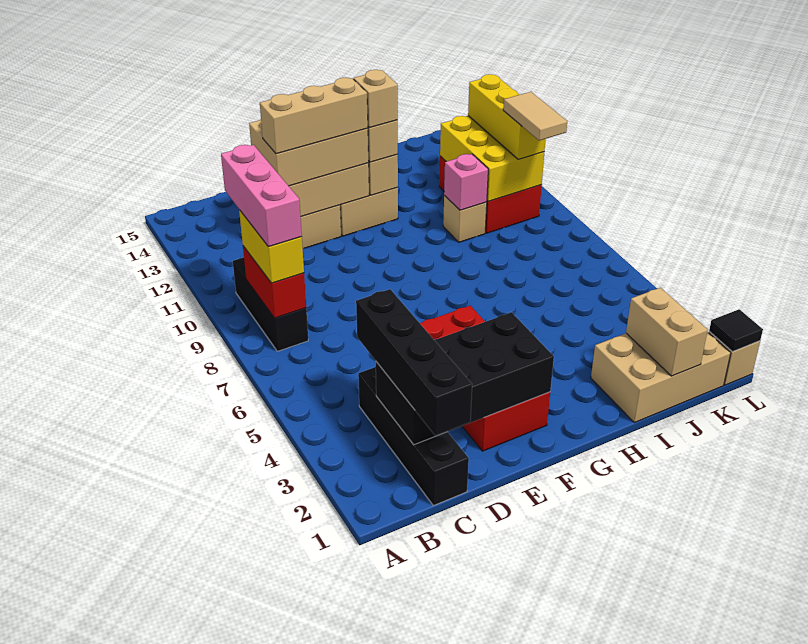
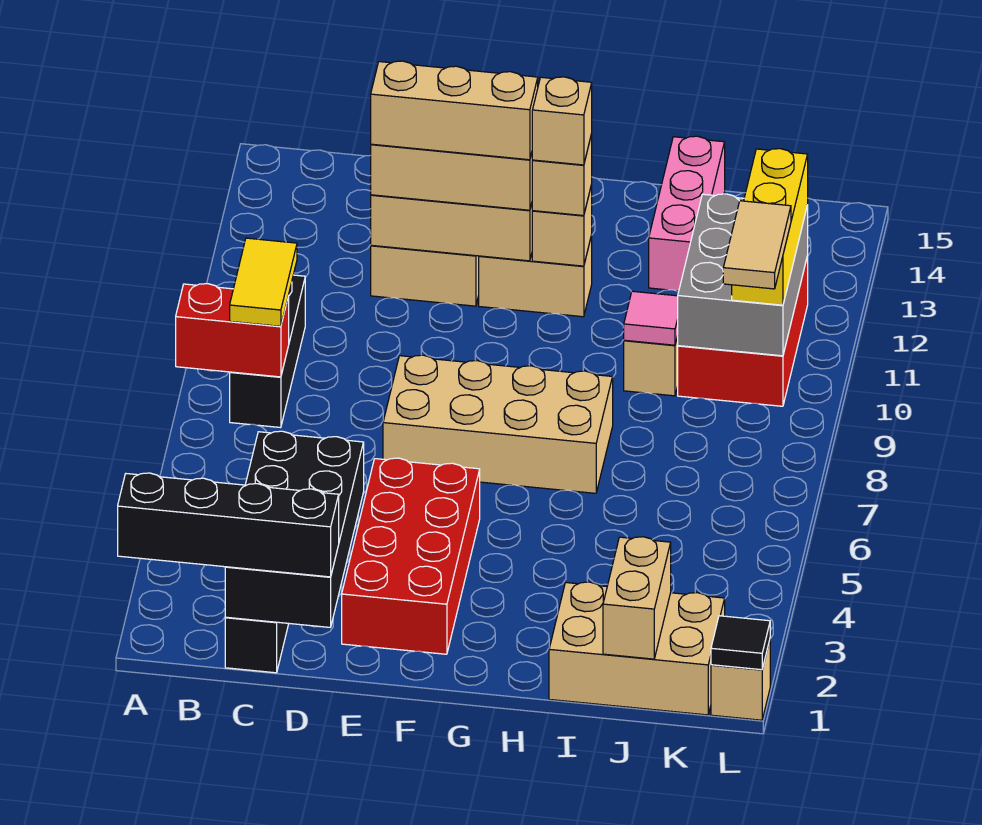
red brick B8:B9 level 2 -> red brick A8:B8 level 2
yellow brick B8:B9 level 3 -> yellow tile B8:B9 level 3
pink brick B8:B10 level 4 -> pink brick I13:I15 level 1
black brick C1:C4 level 3 -> black brick A1:D1 level 3
black brick C2:F3 level 2 -> black brick C1:D4 level 2
none -> tan brick E7:H8 level 1
pink brick I10 level 2 -> pink tile I10 level 2
yellow brick J10:K12 level 2 -> grey brick J10:K12 level 2

